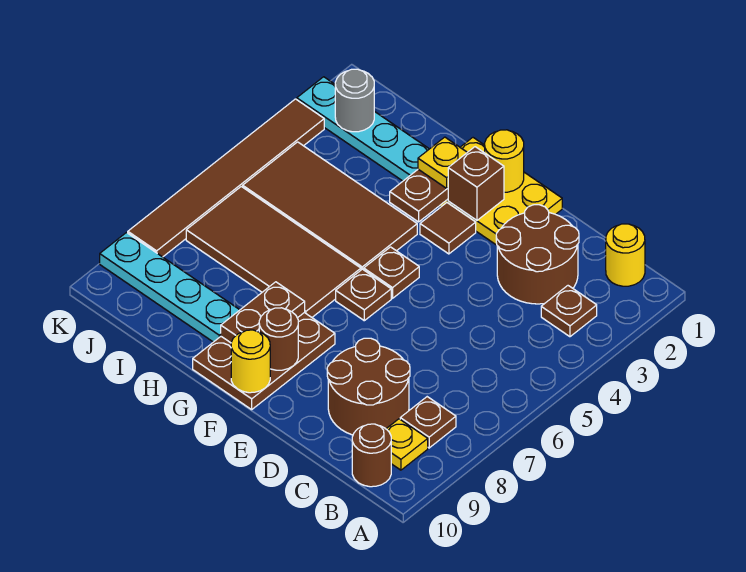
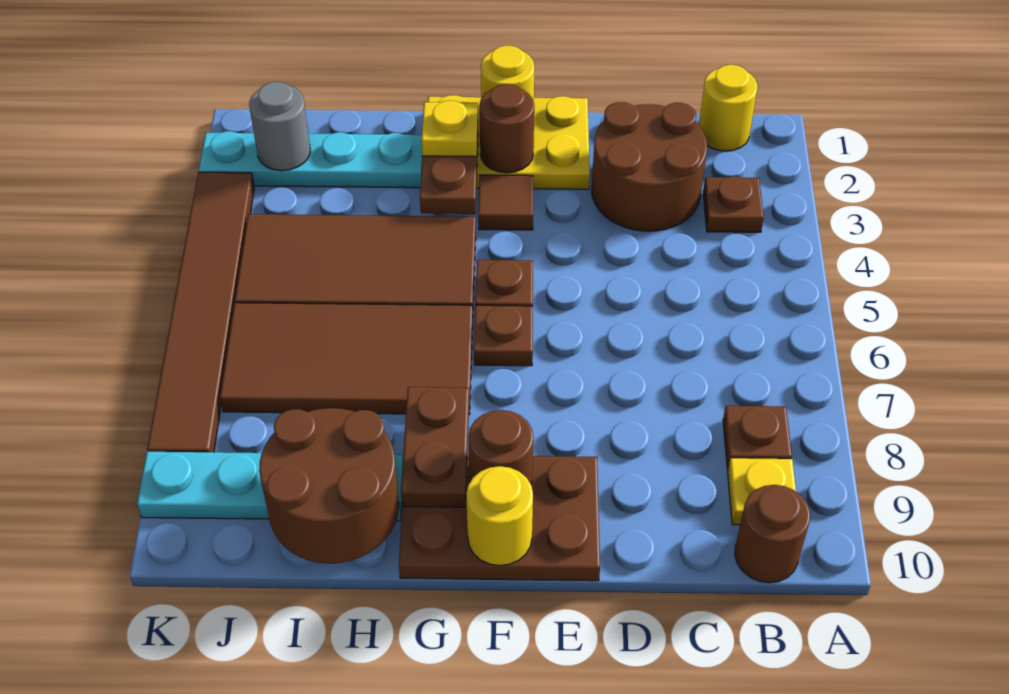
brown round brick C8:D9 level 1 -> brown round brick H9:I10 level 2
brown brick F2 level 2 -> brown round brick F2 level 2
brown plate F8:G10 level 1 -> brown plate E9:G10 level 1

